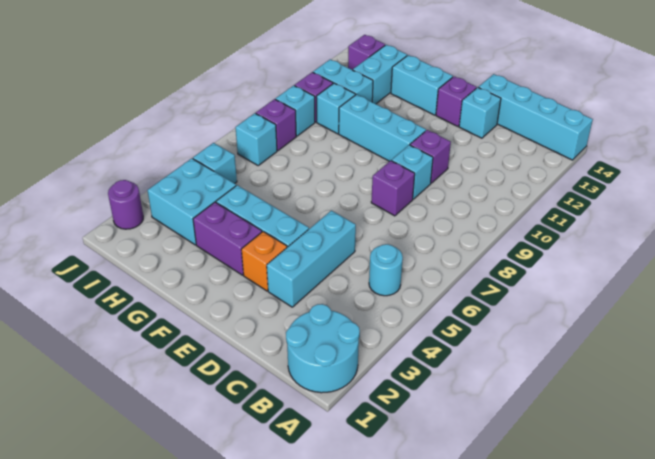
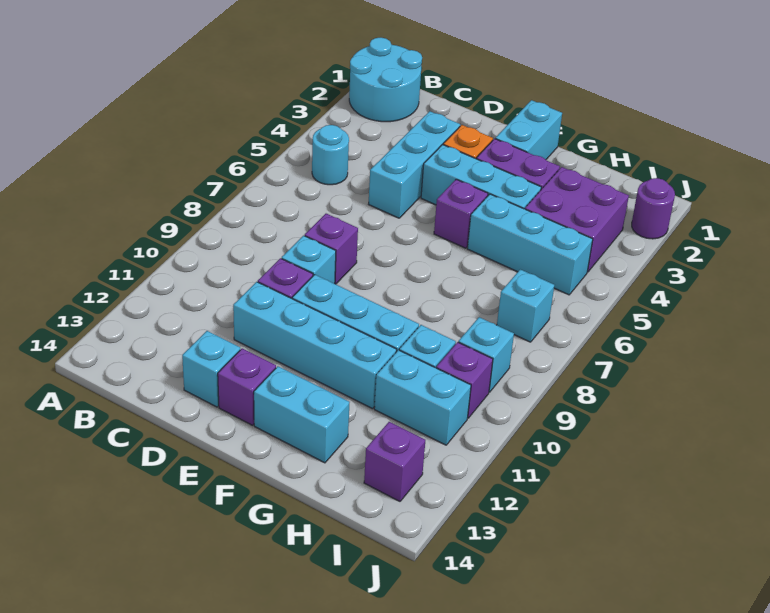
cyan brick A14:D14 level 1 -> cyan brick D11:G11 level 1
cyan brick H3:I4 level 1 -> purple brick H3:I4 level 1
cyan brick H12:H13 level 1 -> cyan brick F1:F2 level 1
cyan brick I5 level 1 -> cyan brick G5:I5 level 1
purple brick I8 level 1 -> purple brick F5 level 1

